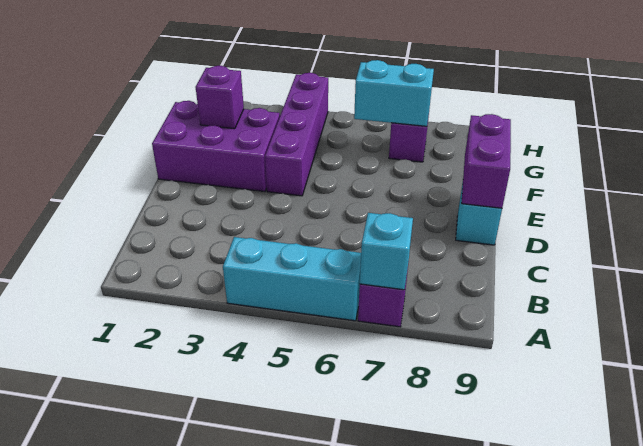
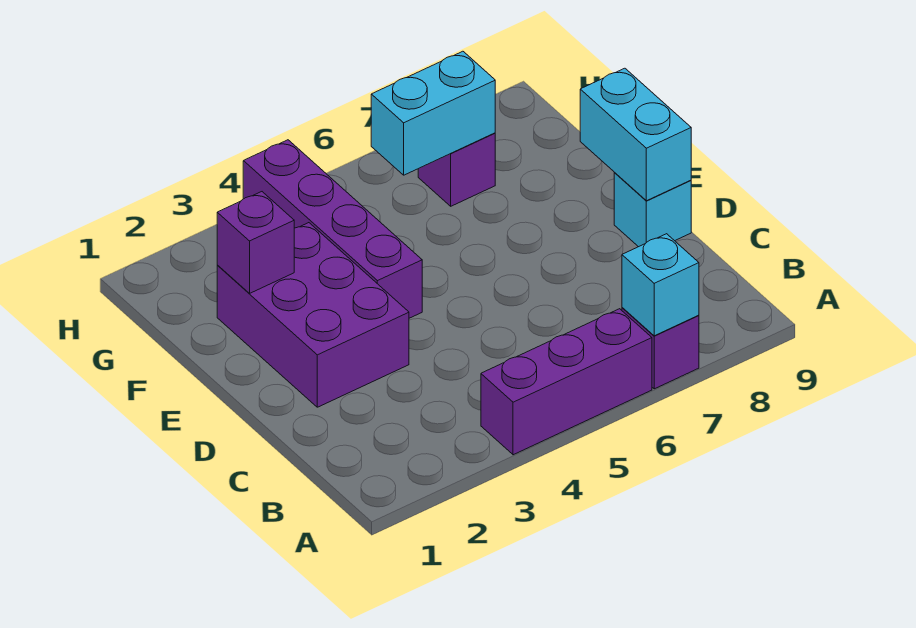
cyan brick A4:A6 level 1 -> purple brick A4:A6 level 1
purple brick D9:E9 level 2 -> cyan brick D9:E9 level 2
purple brick E1:F3 level 1 -> purple brick D2:F3 level 1

